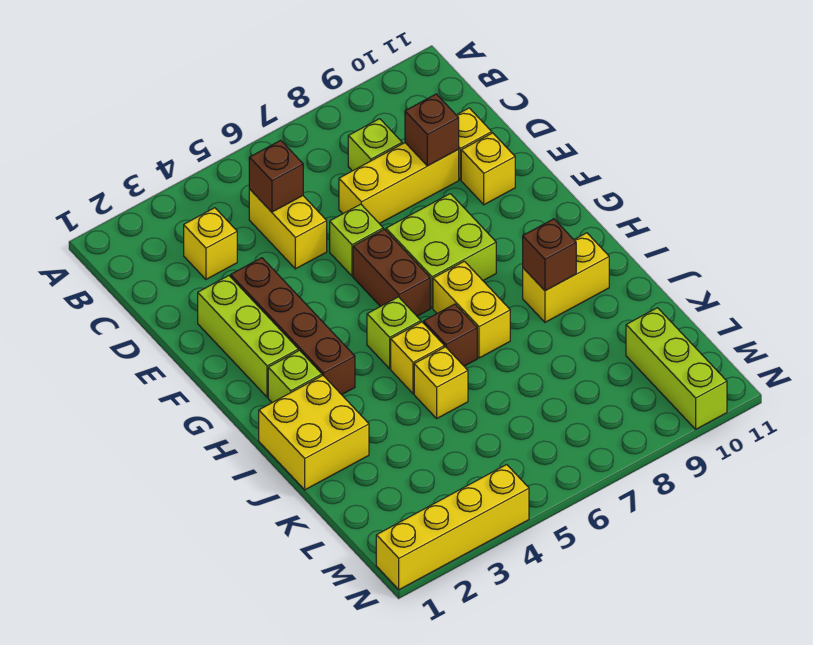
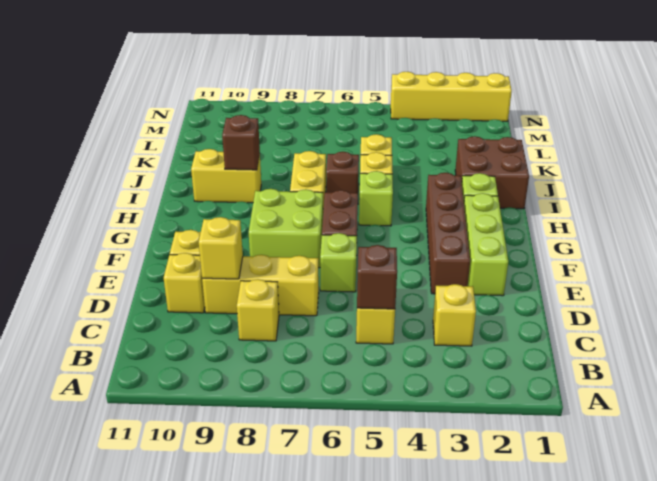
lime brick C8 level 1 -> yellow brick C8 level 1
brown brick D9 level 2 -> yellow brick D9 level 2
yellow brick I1:J2 level 1 -> brown brick I1:J2 level 1
lime brick L10:N10 level 1 -> none

